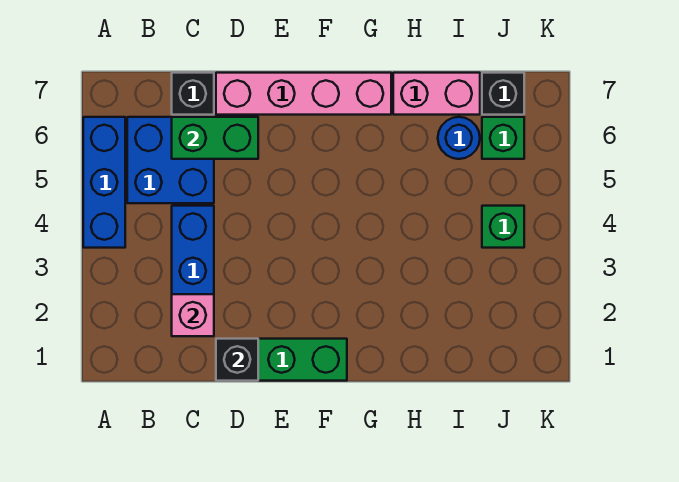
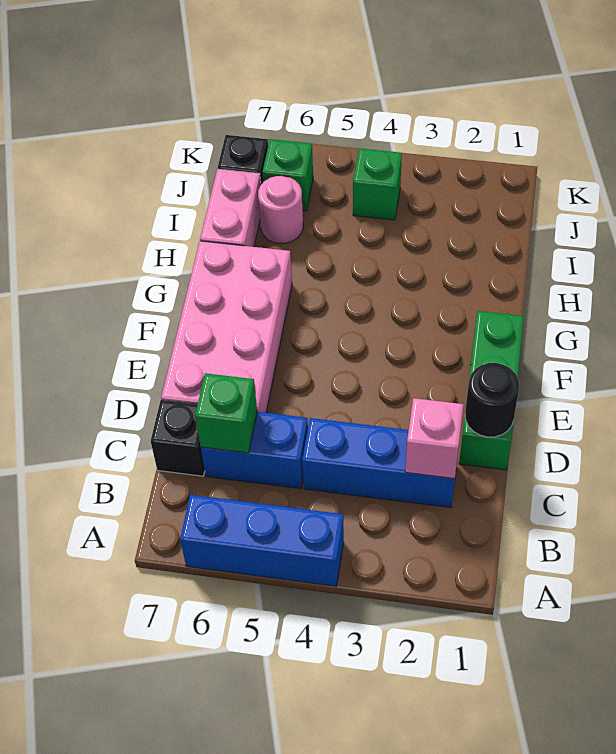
blue brick B5:C6 level 1 -> blue brick C5:C6 level 1
green brick C6:D6 level 2 -> green brick C6 level 2
black brick D1 level 2 -> black round brick D1 level 2
pink brick D7:G7 level 1 -> pink brick D6:G7 level 1
blue round brick I6 level 1 -> pink round brick I6 level 1

